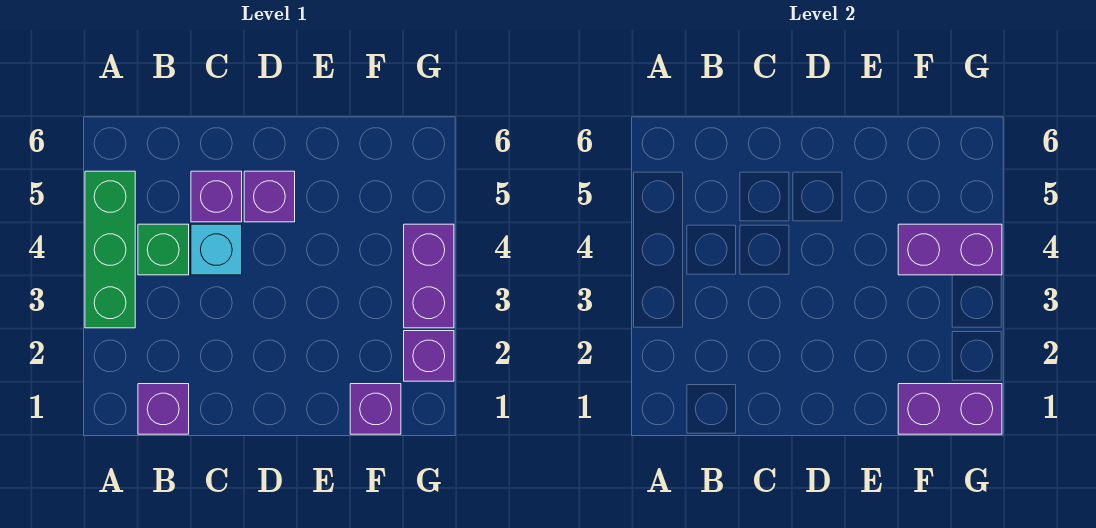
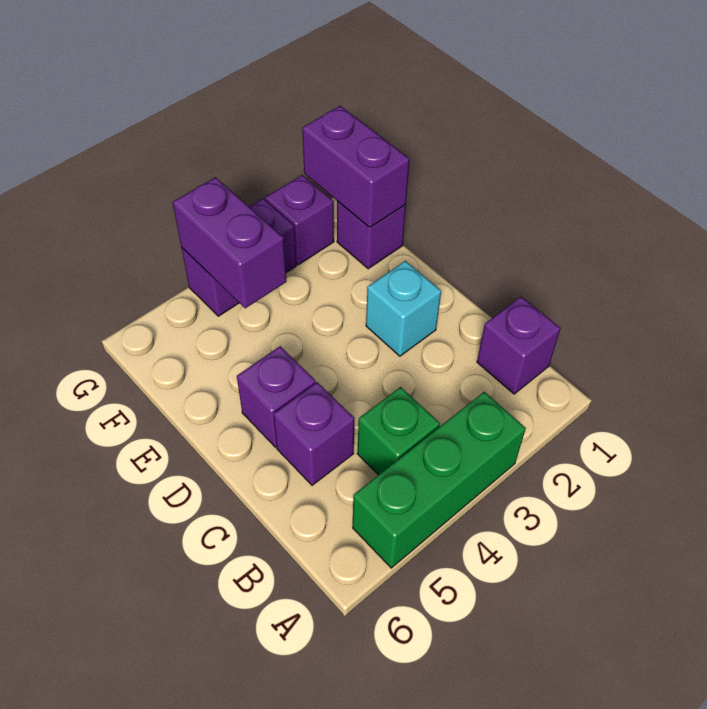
cyan brick C4 level 1 -> cyan brick D2 level 1

